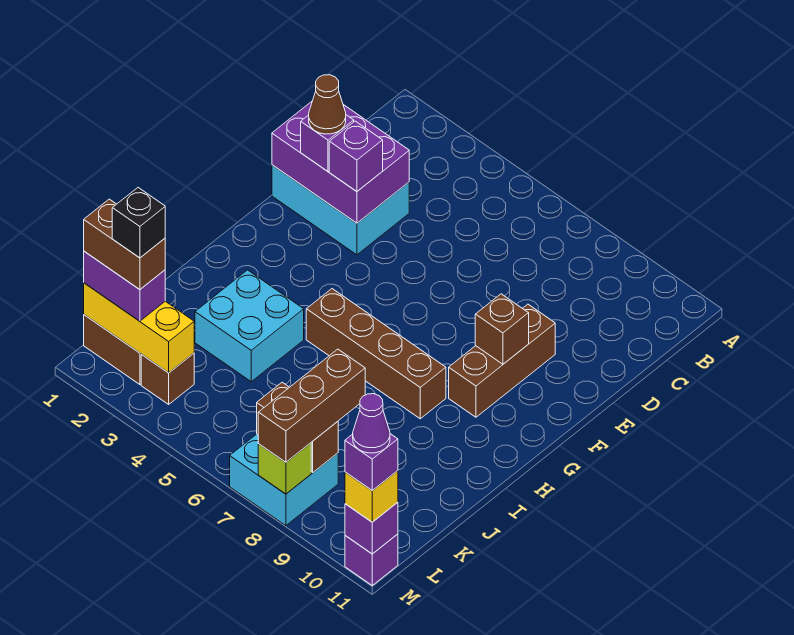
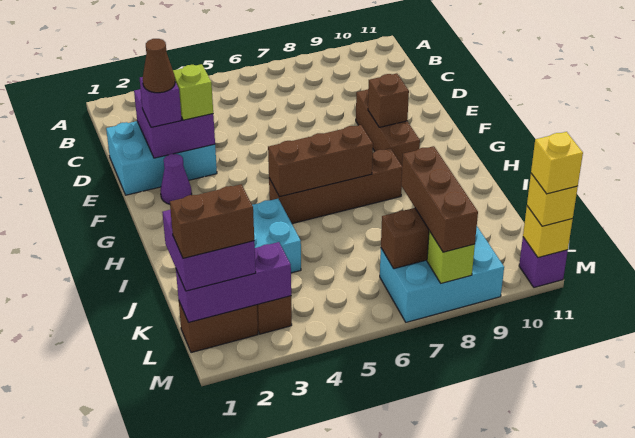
purple brick D1:E3 level 2 -> purple brick D2:E3 level 2
purple brick E3 level 3 -> lime brick E3 level 3
none -> brown brick H5:H7 level 2
yellow brick L1:L3 level 2 -> purple brick L1:L3 level 2
purple brick L1:L2 level 3 -> purple brick K1:L2 level 3
black brick L2 level 5 -> none
cyan brick L7:M8 level 1 -> cyan brick L7:M9 level 1
purple brick M11 level 2 -> yellow brick M11 level 2
purple brick M11 level 4 -> yellow brick M11 level 4
purple cone M11 level 5 -> purple cone F2 level 1

